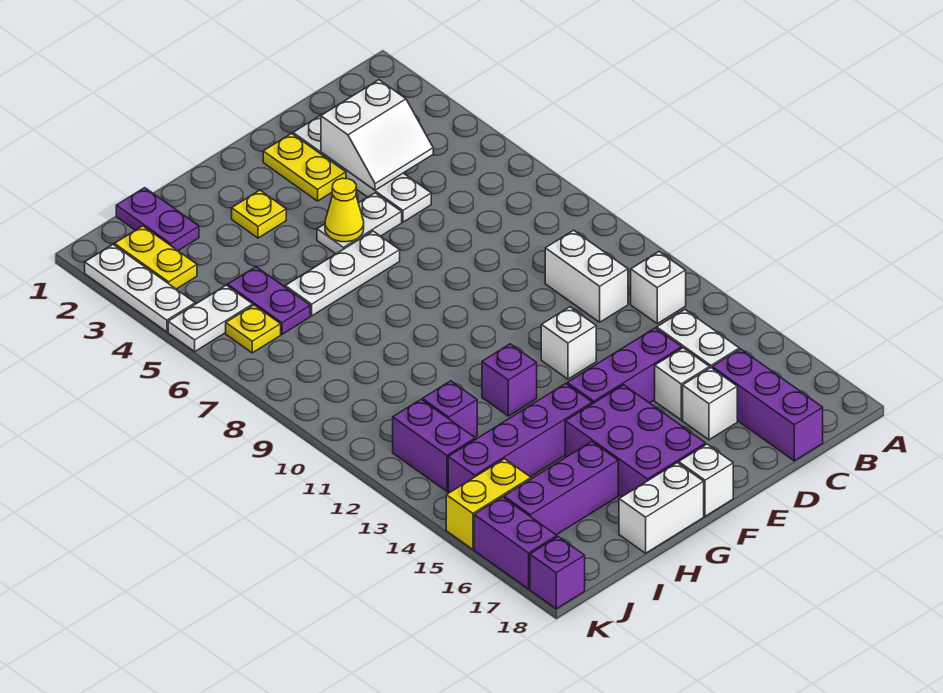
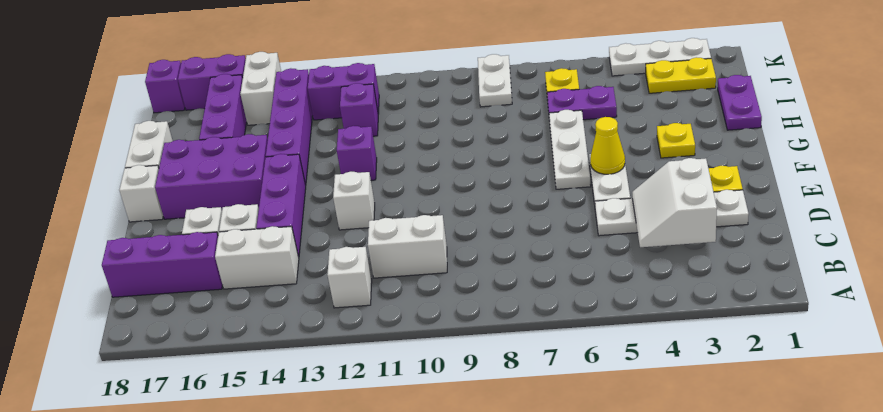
purple plate I1:I2 level 1 -> purple plate H1:I1 level 1
white plate J5:K5 level 1 -> white plate J8:K8 level 1
yellow brick J15:K15 level 1 -> white brick J15:K15 level 1

